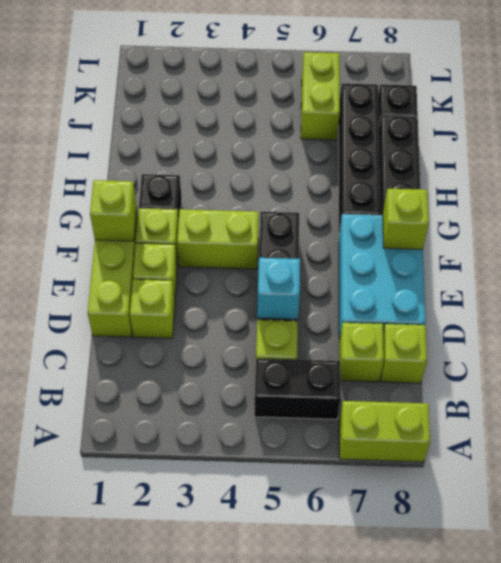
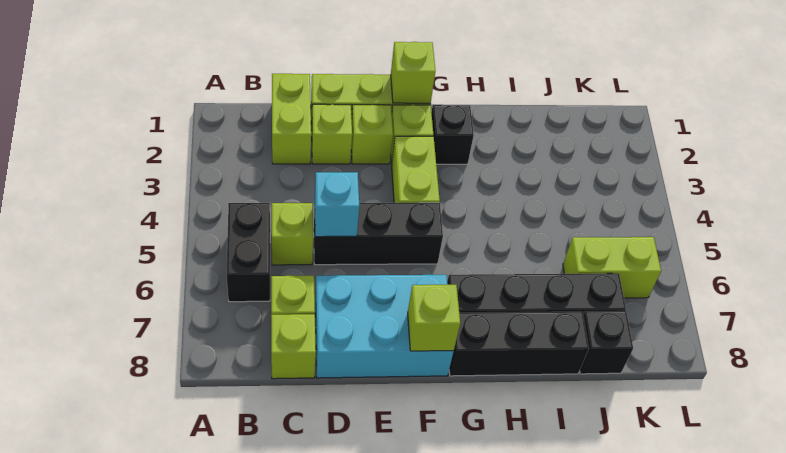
lime brick A7:A8 level 1 -> lime brick C1:C2 level 1

